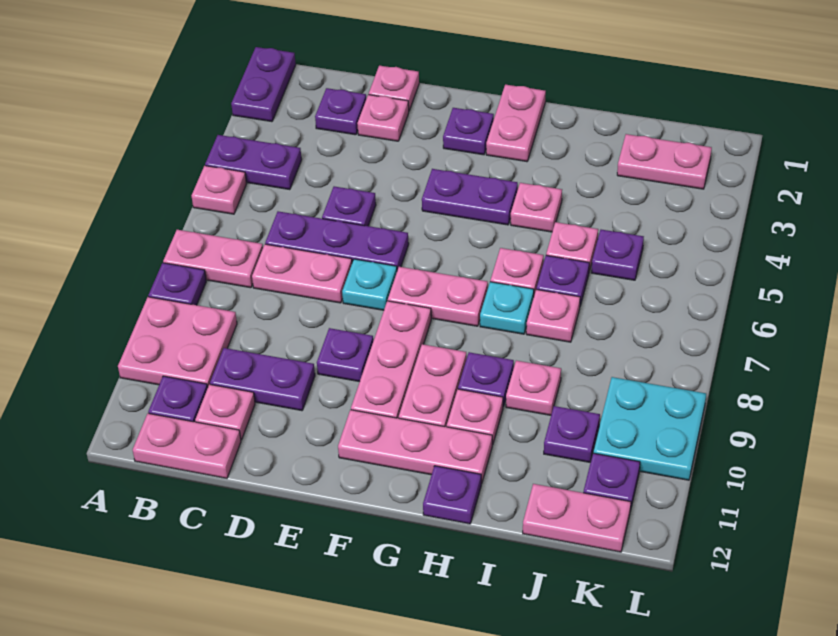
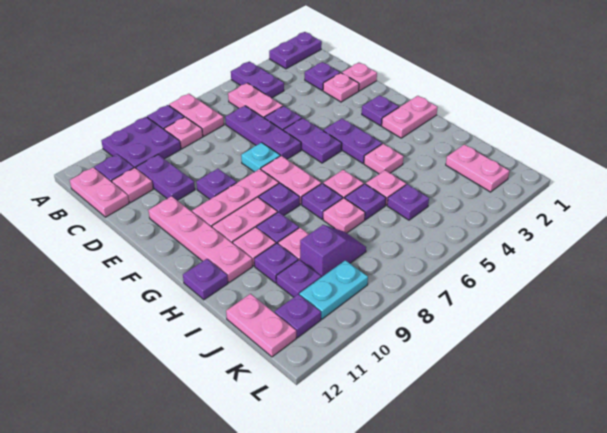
pink plate A5 level 1 -> pink plate B8 level 1
pink plate A9:B10 level 1 -> purple plate A9:B10 level 1
pink plate C7:D7 level 1 -> pink plate B5:C5 level 1
none -> purple plate E5:F5 level 1
pink plate F11:H11 level 1 -> pink plate E11:H11 level 1
none -> purple plate G8 level 1
cyan plate H7 level 1 -> purple plate H7 level 1
none -> purple plate I10 level 1
none -> purple slope J8:J9 level 1 top 9
cyan plate K9:L10 level 1 -> cyan plate K9:K10 level 1

